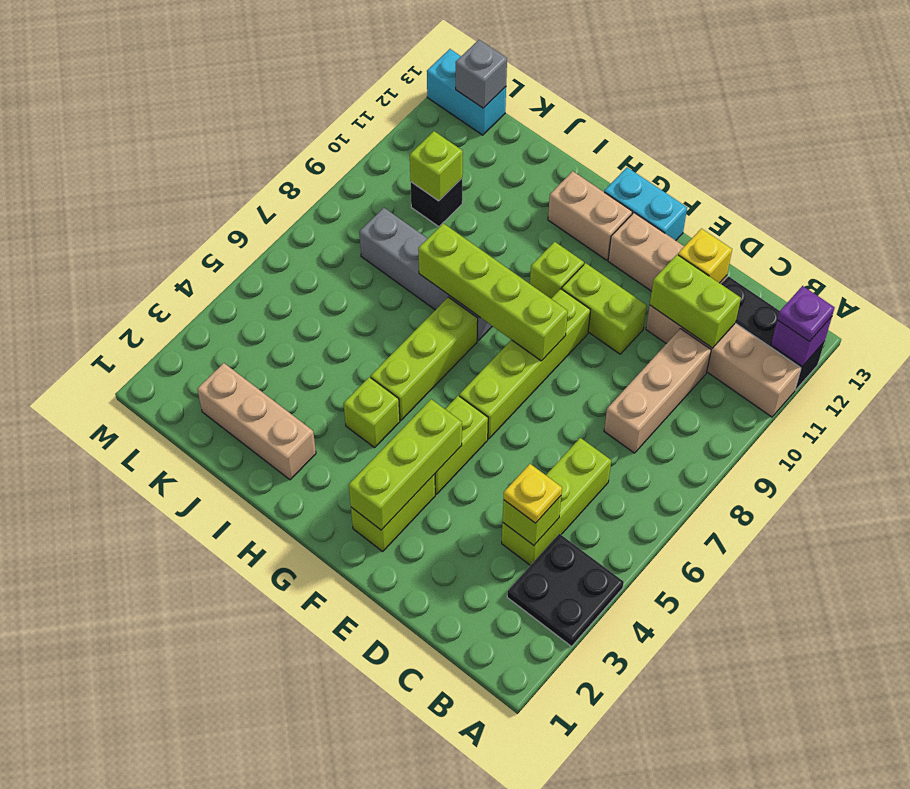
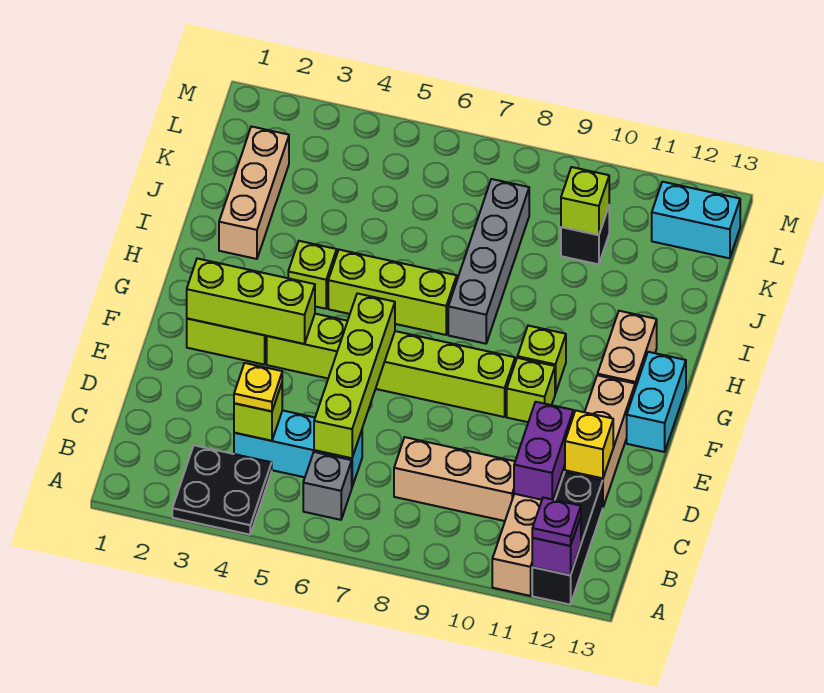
lime brick C4:C6 level 1 -> cyan brick C4:C6 level 1
lime brick C11:D11 level 2 -> purple brick C11:D11 level 2
lime brick E10:F10 level 1 -> lime brick F10 level 1
lime brick F8:I8 level 2 -> lime brick C6:F6 level 2
cyan brick L13:M13 level 1 -> cyan brick L12:L13 level 1
grey brick L13 level 2 -> grey brick B6 level 1

